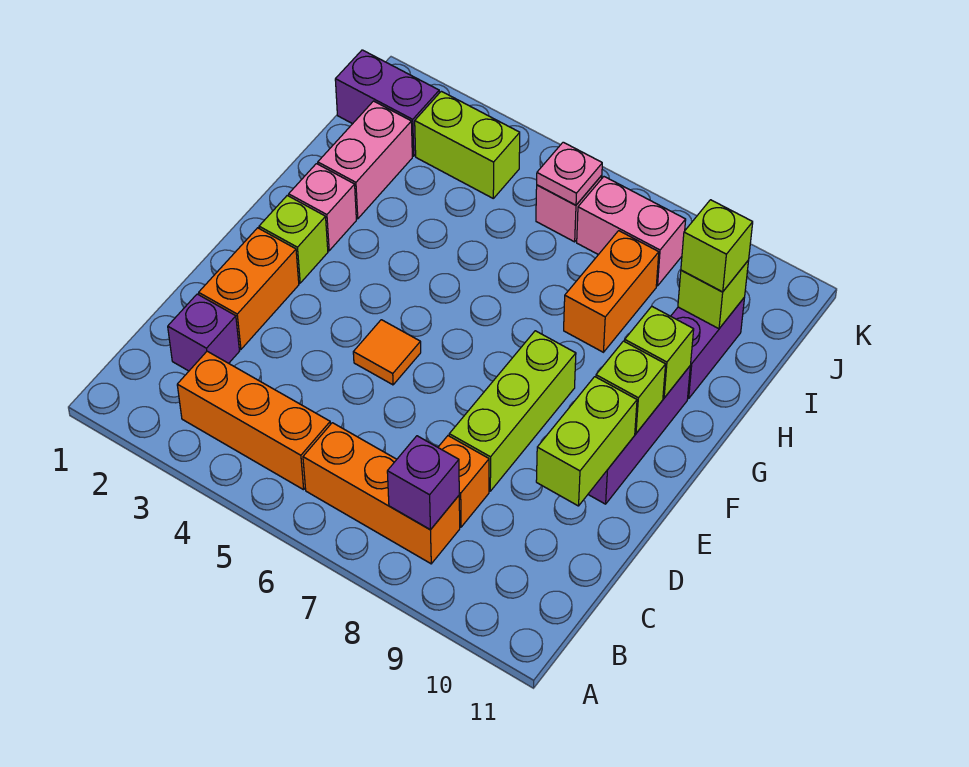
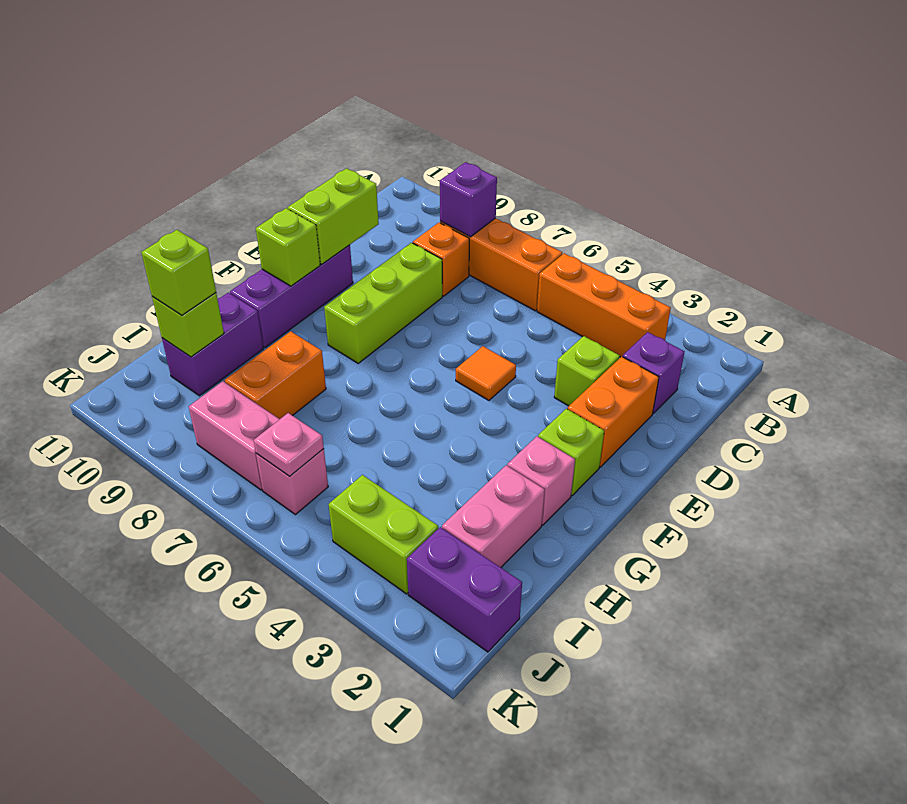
lime brick G10 level 2 -> lime brick D3 level 1

